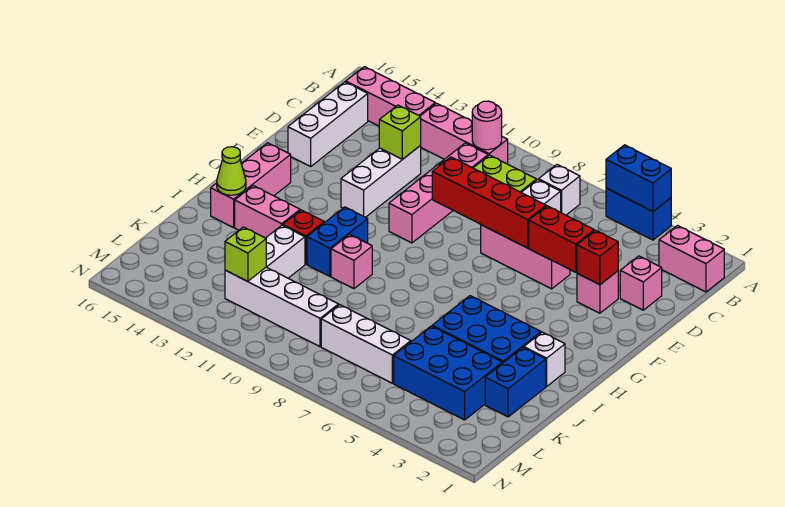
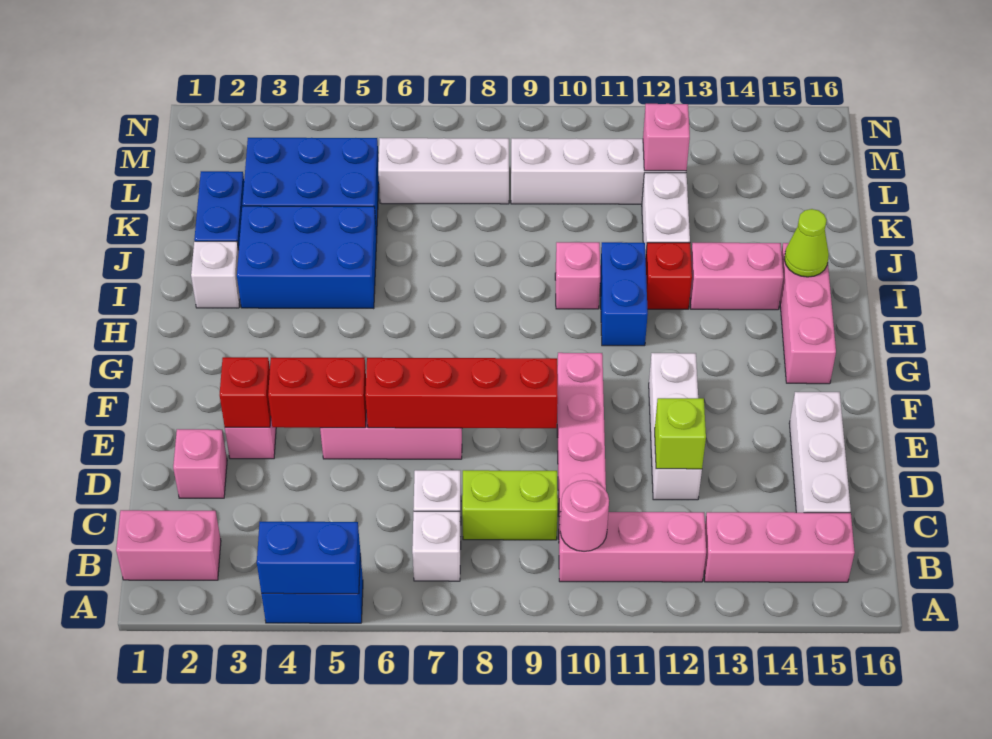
lime brick L12 level 2 -> pink brick L12 level 2

